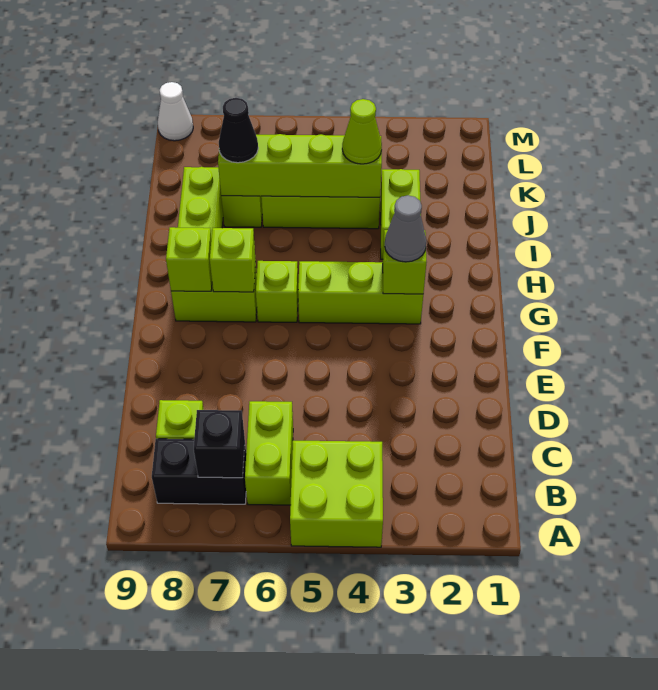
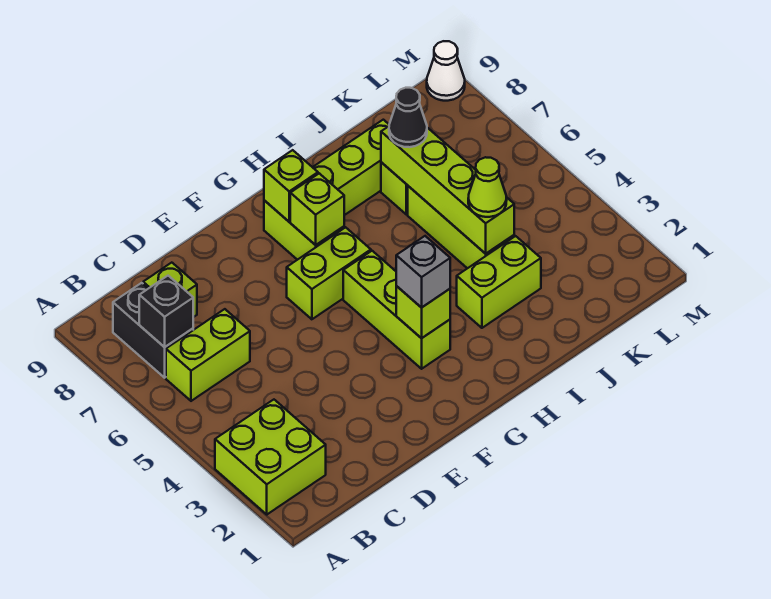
lime brick A4:B5 level 1 -> lime brick A2:B3 level 1
grey cone G3 level 3 -> grey brick G3 level 3
lime brick G6 level 1 -> lime brick F6:G6 level 1

